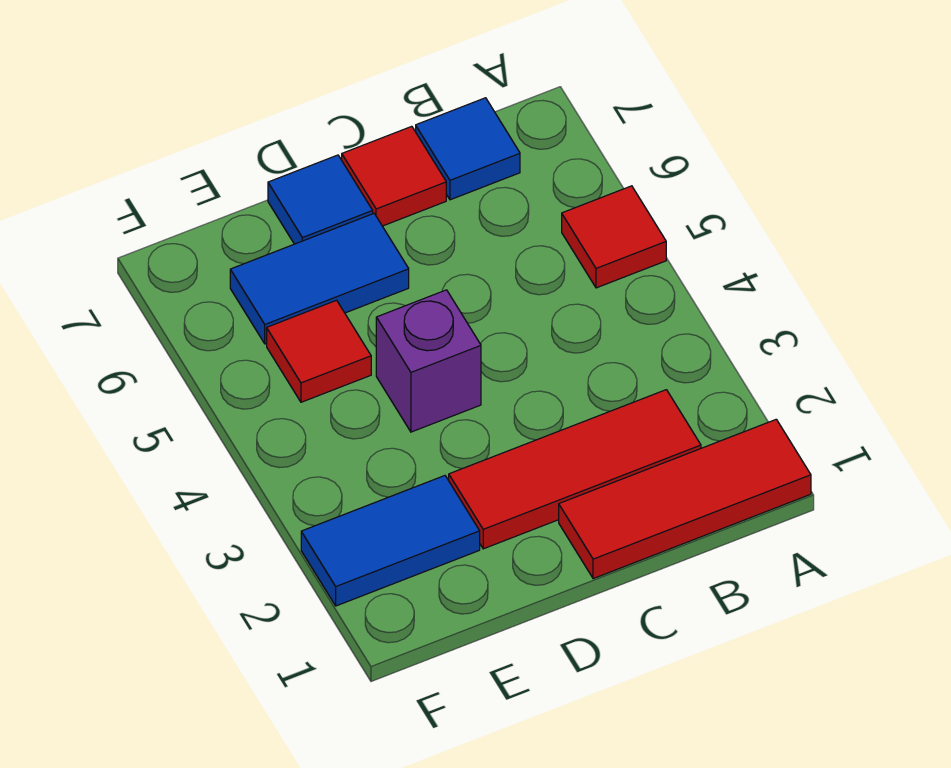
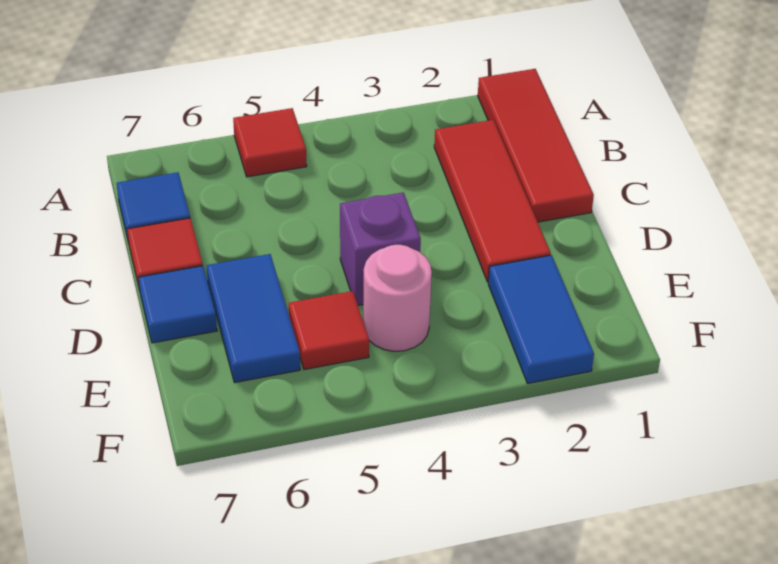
none -> pink round brick E4 level 1

